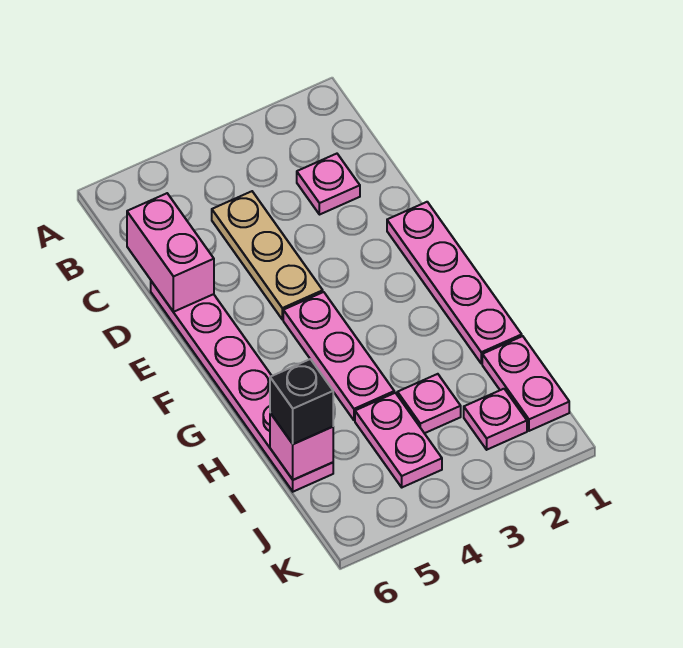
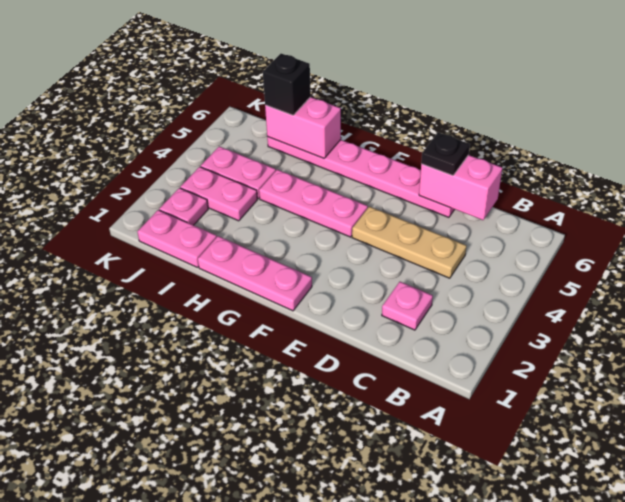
none -> black plate D6 level 3
pink plate E1:H1 level 1 -> pink plate F1:H1 level 1
pink plate I3 level 1 -> pink plate I3:J3 level 1
pink brick I6 level 2 -> pink brick H6:I6 level 2

